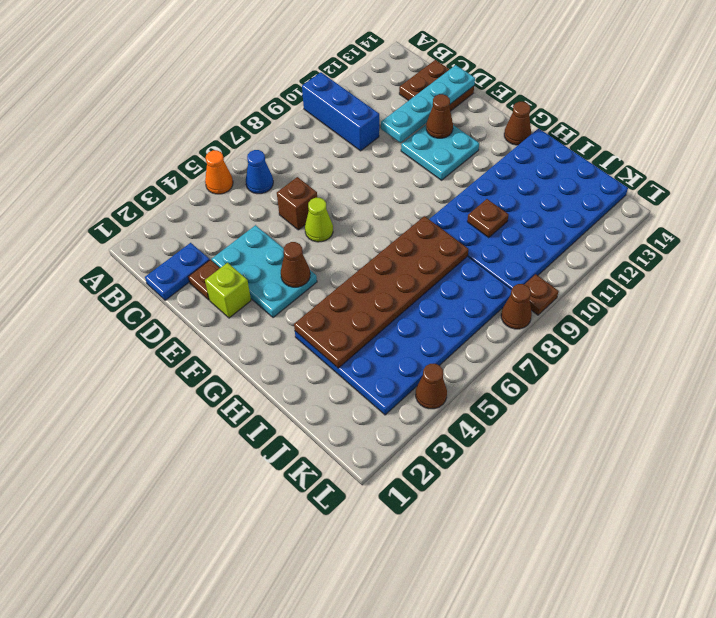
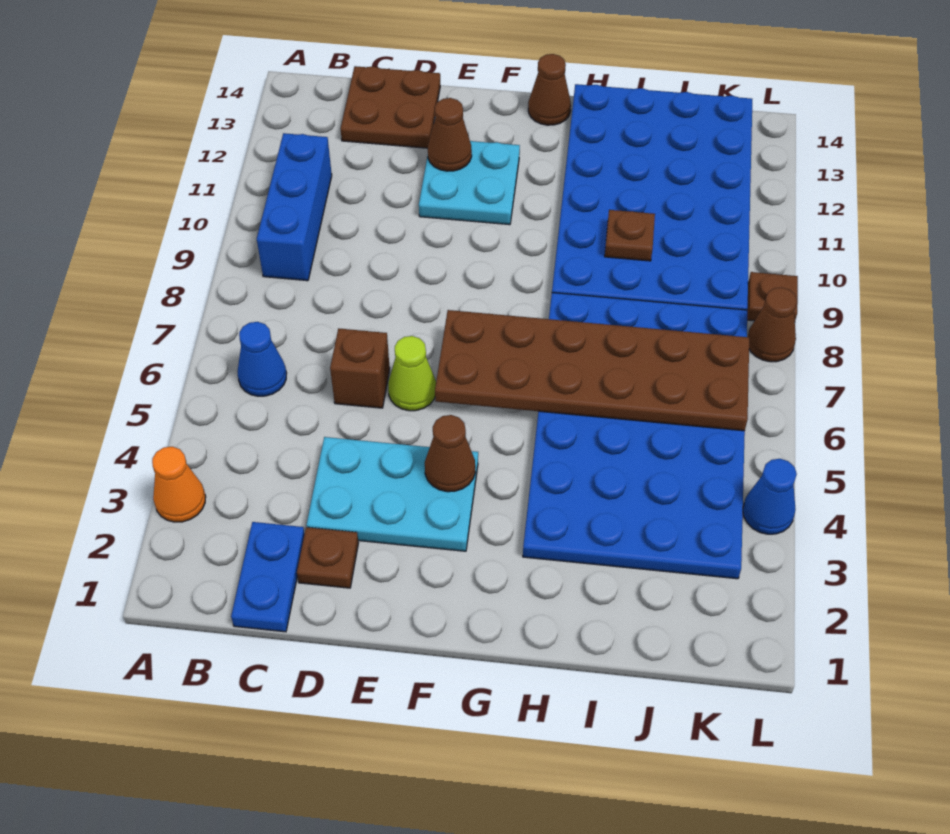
orange cone A5 level 1 -> orange cone A3 level 1
blue brick A10:C10 level 1 -> blue brick B9:B11 level 1
cyan plate D11:D14 level 2 -> none
lime brick E2 level 1 -> none
brown plate H3:I8 level 2 -> brown plate F6:K7 level 2
brown cone L4 level 1 -> blue cone L4 level 1

